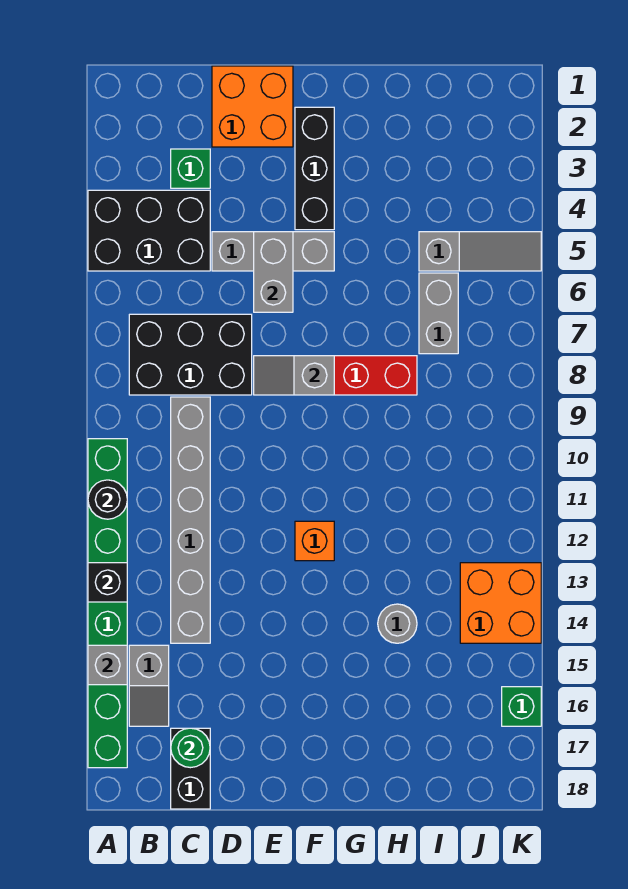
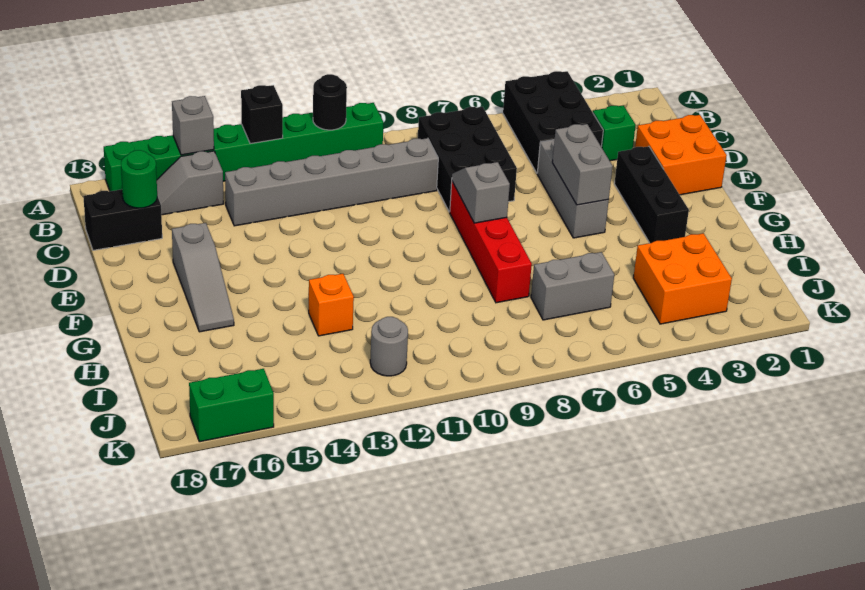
grey brick E5:E6 level 2 -> grey brick E5:F5 level 2
black brick F2:F4 level 1 -> black brick E3:G3 level 1
orange brick F12 level 1 -> orange brick H13 level 1
grey round brick H14 level 1 -> grey round brick J12 level 1
grey slope I5:K5 level 1 top I -> grey slope E16:G16 level 1 top E
orange brick J13:K14 level 1 -> orange brick I3:J4 level 1
green brick K16 level 1 -> green brick K16:K17 level 1

